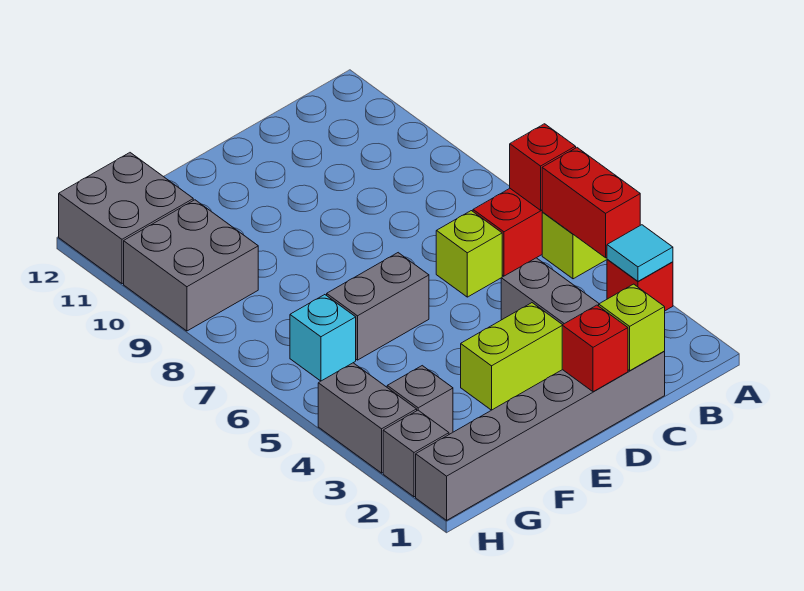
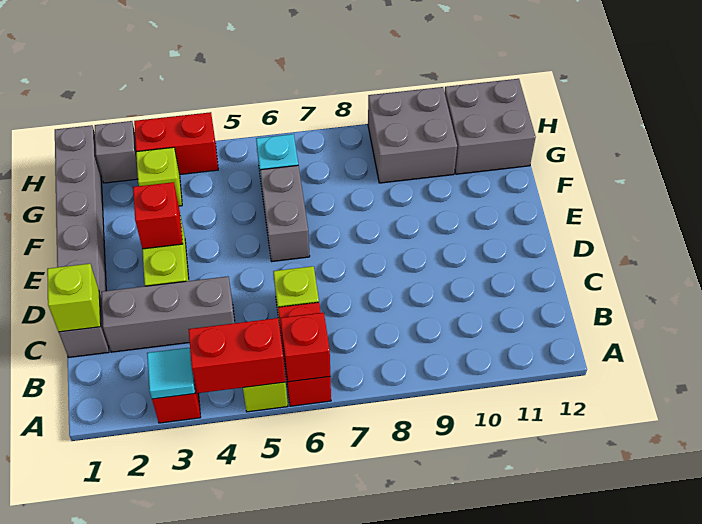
red brick D1 level 2 -> red brick E3 level 2
grey brick G3 level 1 -> lime brick G3 level 1
grey brick H3:H4 level 1 -> red brick H3:H4 level 1

